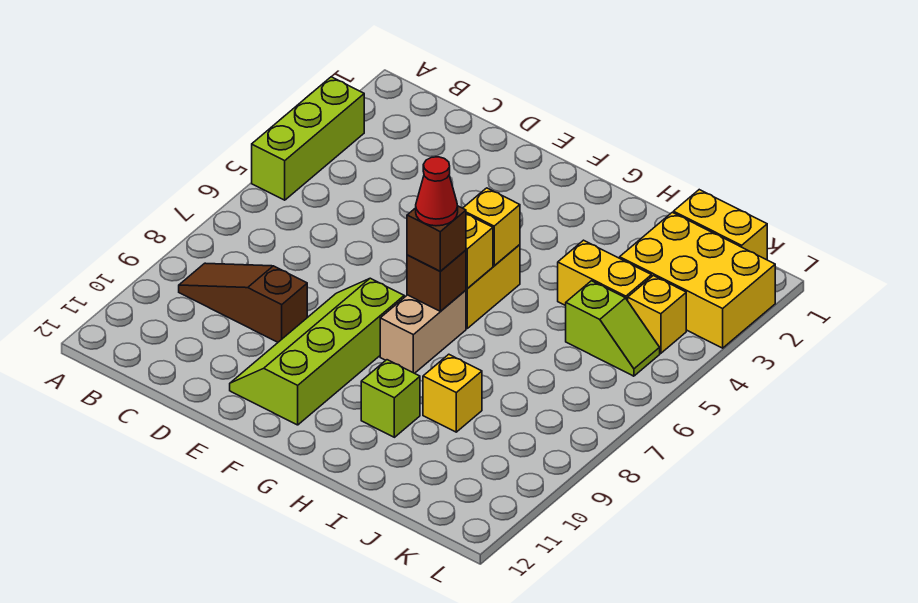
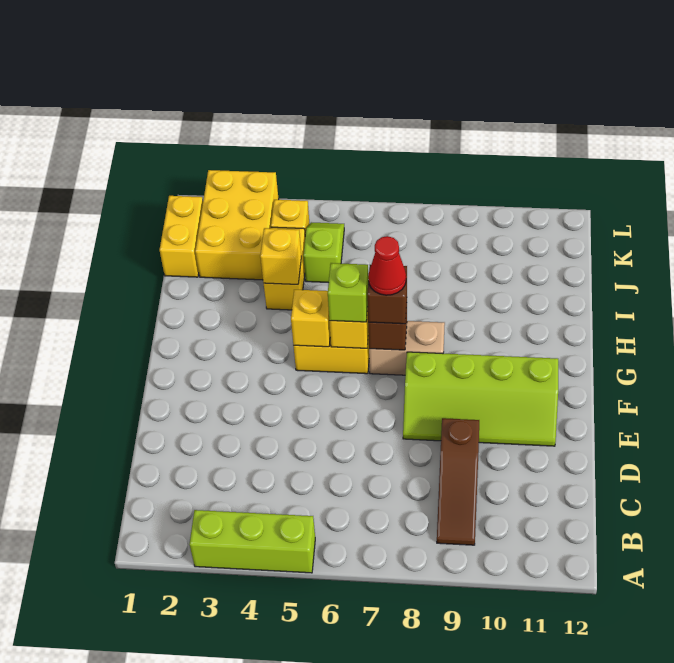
lime brick H10 level 1 -> lime brick G6 level 3
yellow brick I9 level 1 -> yellow brick I4 level 2

